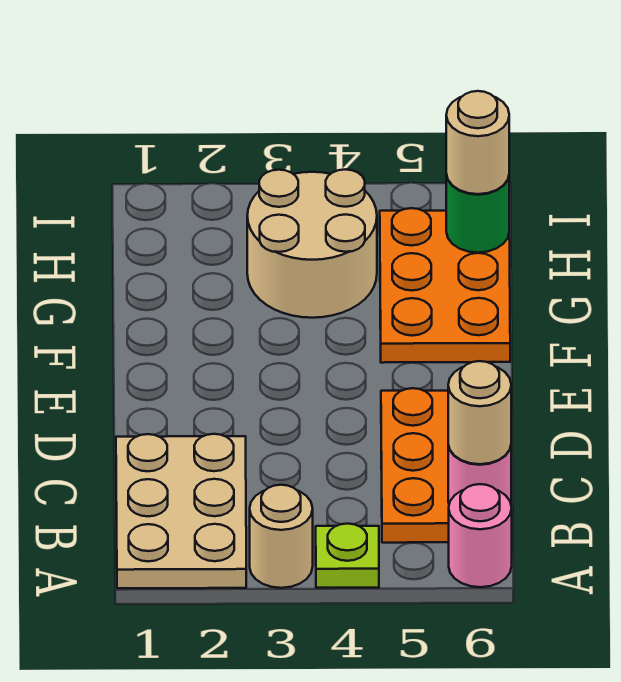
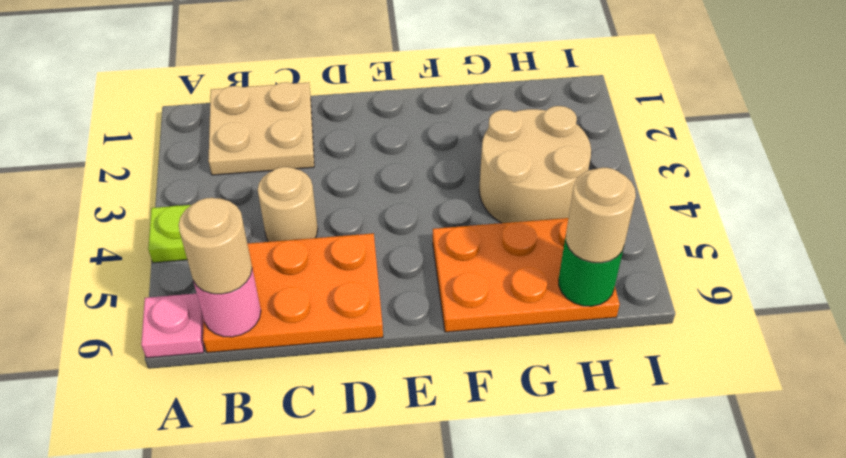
tan plate A1:C2 level 1 -> tan plate B1:C2 level 1
tan round brick A3 level 1 -> tan round brick C4 level 1
pink round brick A6 level 1 -> pink plate A6 level 1

